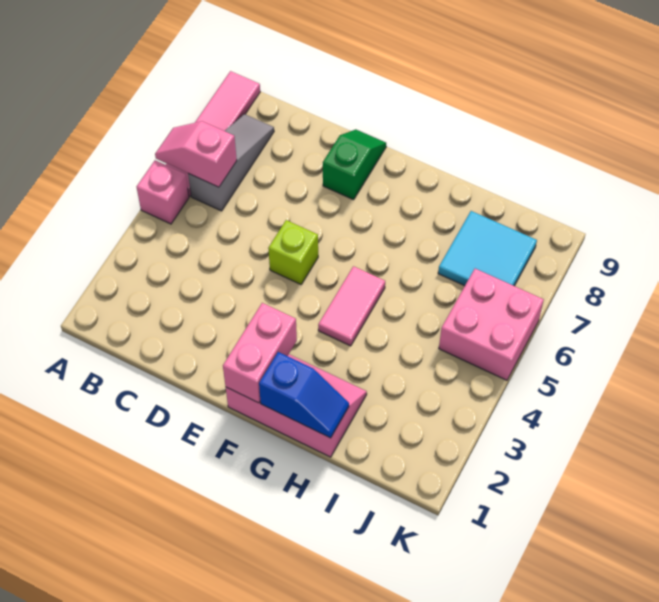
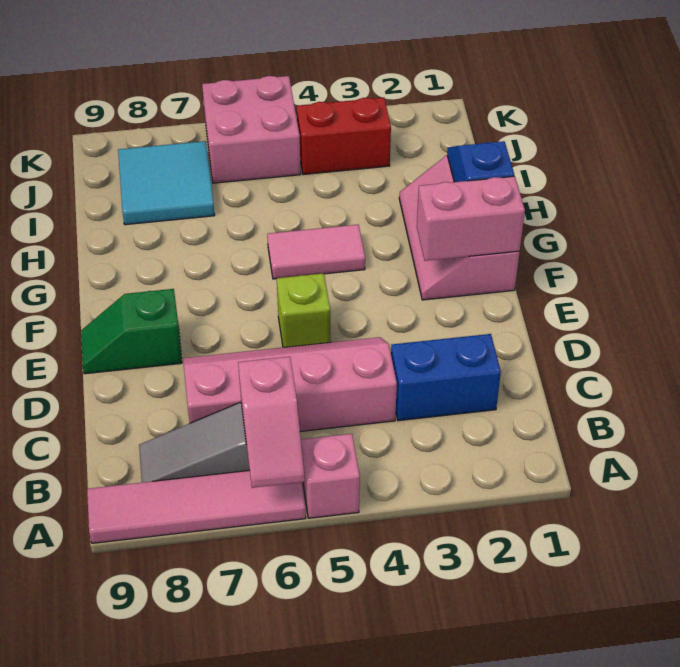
none -> blue brick C2:C3 level 1
none -> pink slope C4:D7 level 1 top C
none -> red brick J3:J4 level 1

